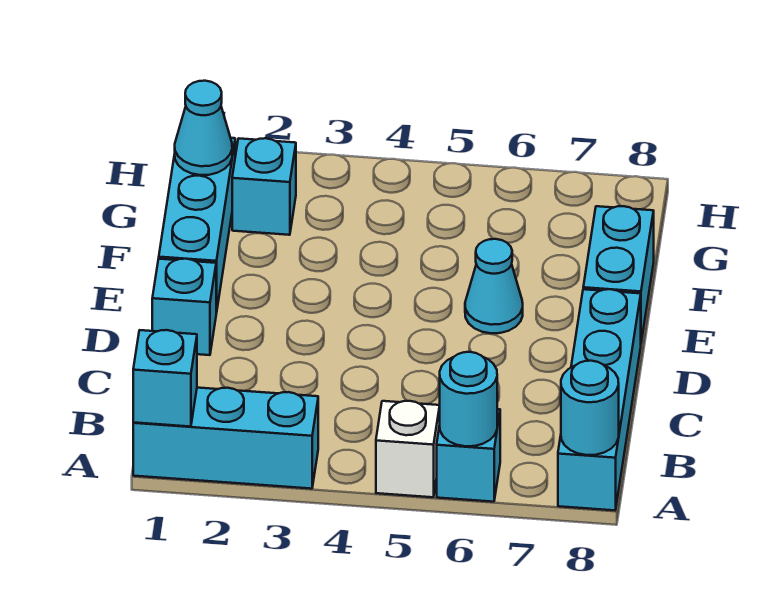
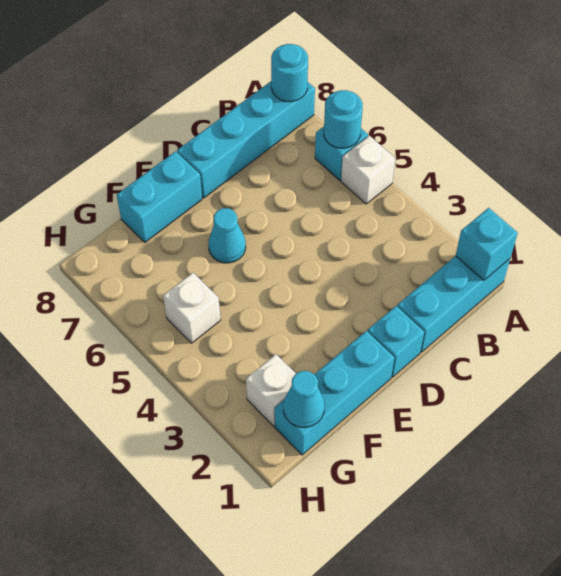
cyan brick A1:A3 level 1 -> cyan brick A1:C1 level 1
cyan brick G2 level 1 -> white brick G2 level 1
none -> white brick G5 level 1

